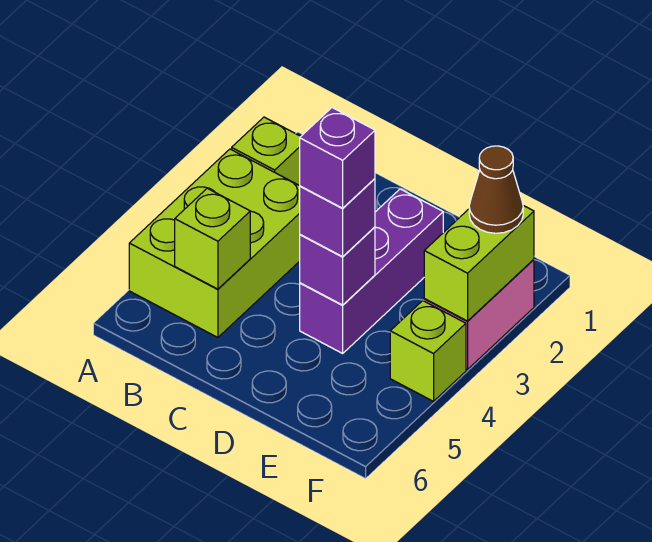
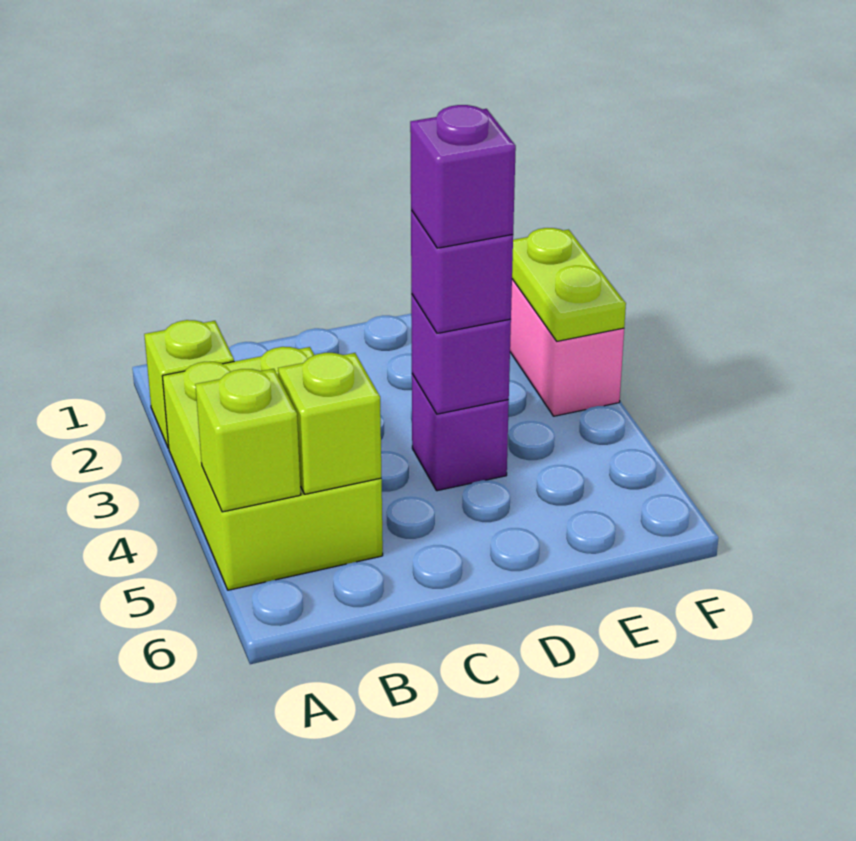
purple brick D2:D4 level 1 -> purple brick D4 level 1
lime brick F2:F3 level 2 -> lime plate F2:F3 level 2
brown cone F2 level 3 -> none
lime brick F4 level 1 -> lime brick A5 level 2

